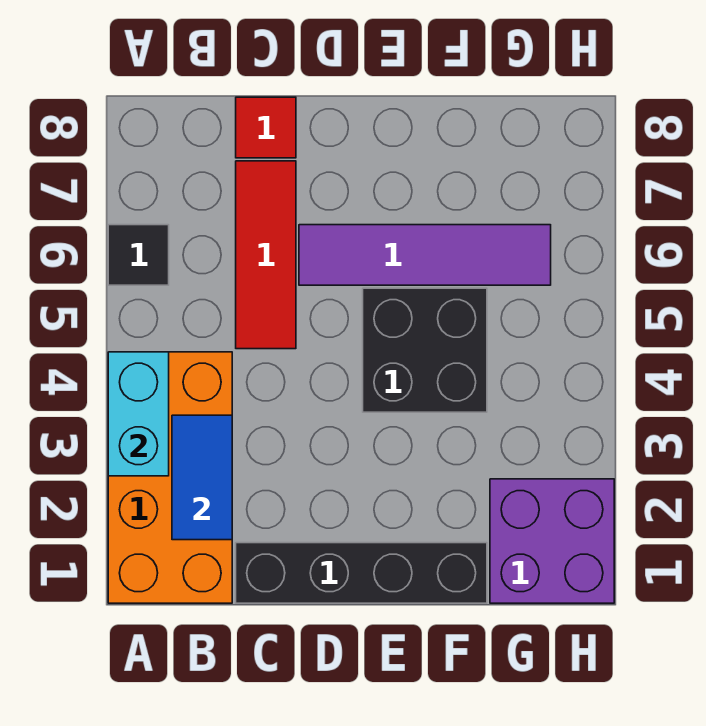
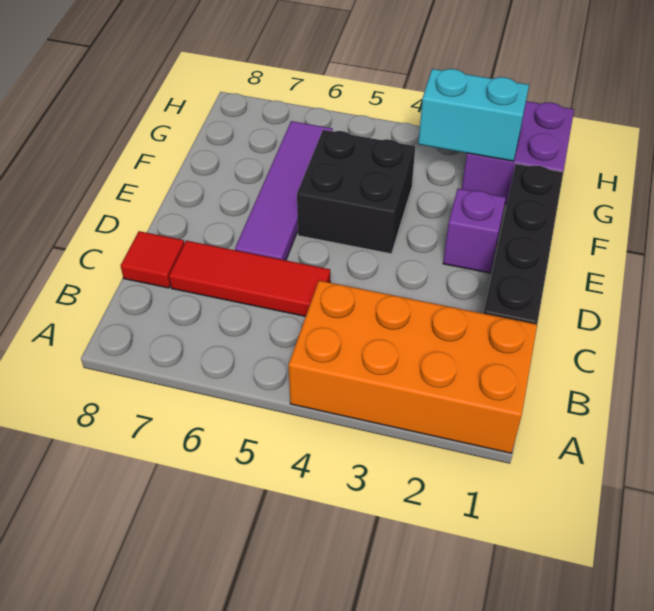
cyan brick A3:A4 level 2 -> cyan brick G2:G3 level 2
black tile A6 level 1 -> none
blue tile B2:B3 level 2 -> none
none -> purple brick E2 level 1

